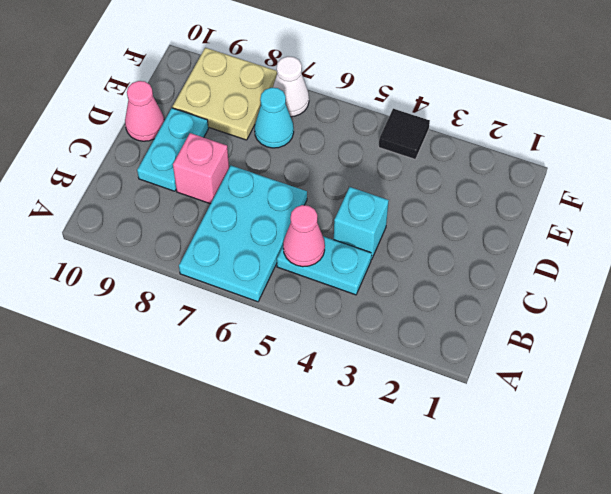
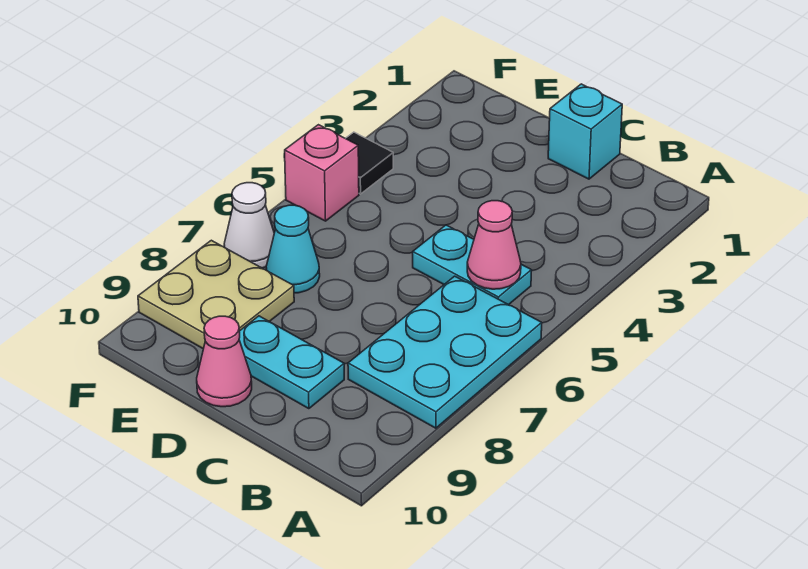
cyan plate A6:C7 level 1 -> cyan plate A6:B8 level 1
cyan plate B4:B5 level 1 -> cyan plate B5:C5 level 1
cyan brick C4 level 1 -> cyan brick C1 level 1
pink brick C8 level 1 -> pink brick F5 level 1

